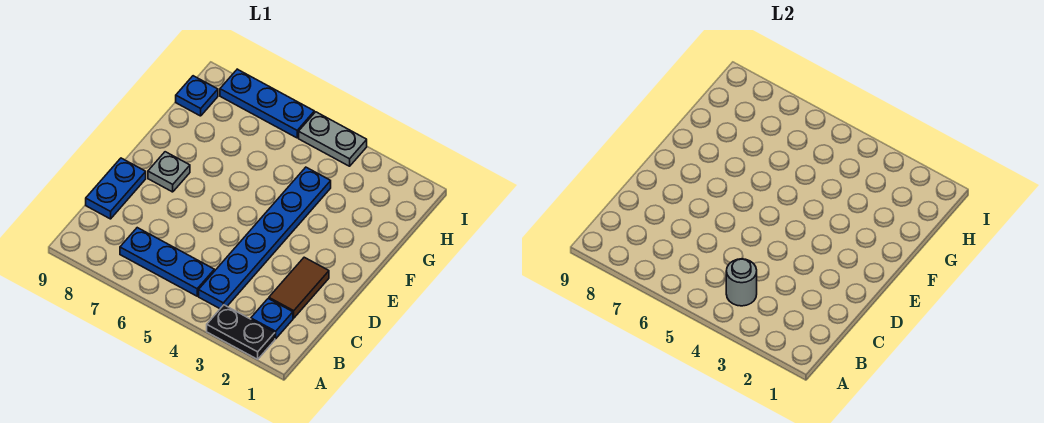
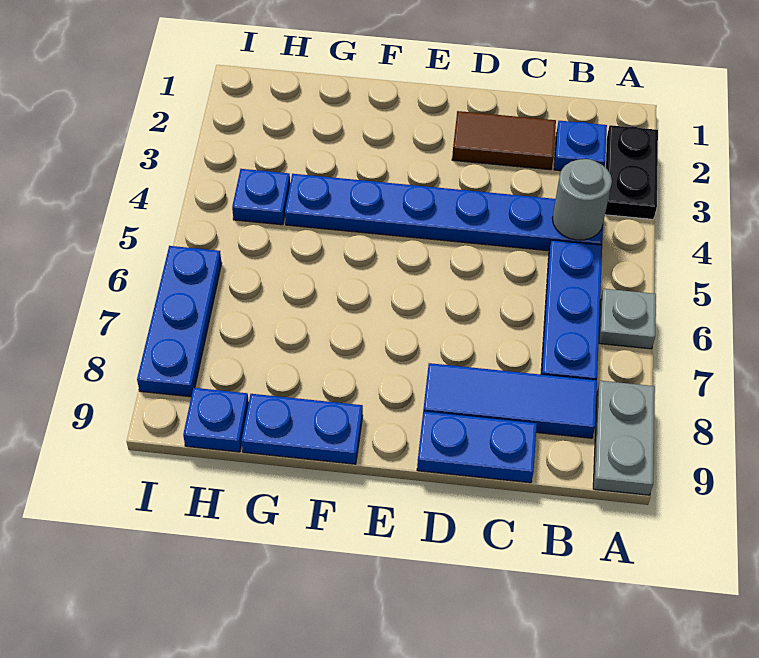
none -> blue tile B8:D8 level 1
grey plate E8 level 1 -> grey plate A6 level 1
none -> blue plate F9:G9 level 1
none -> blue plate H4 level 1
grey plate I4:I5 level 1 -> grey plate A8:A9 level 1

